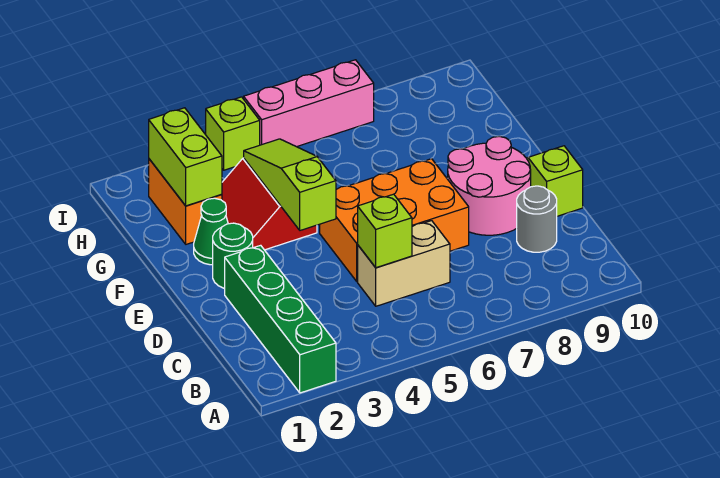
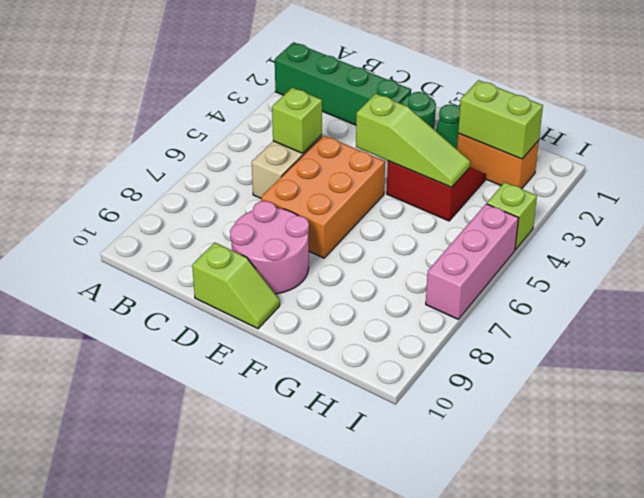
grey round brick C9 level 1 -> none

